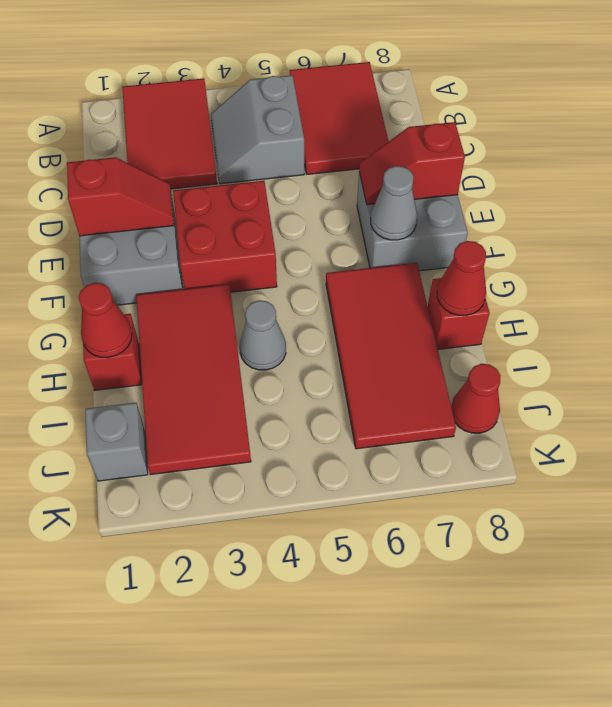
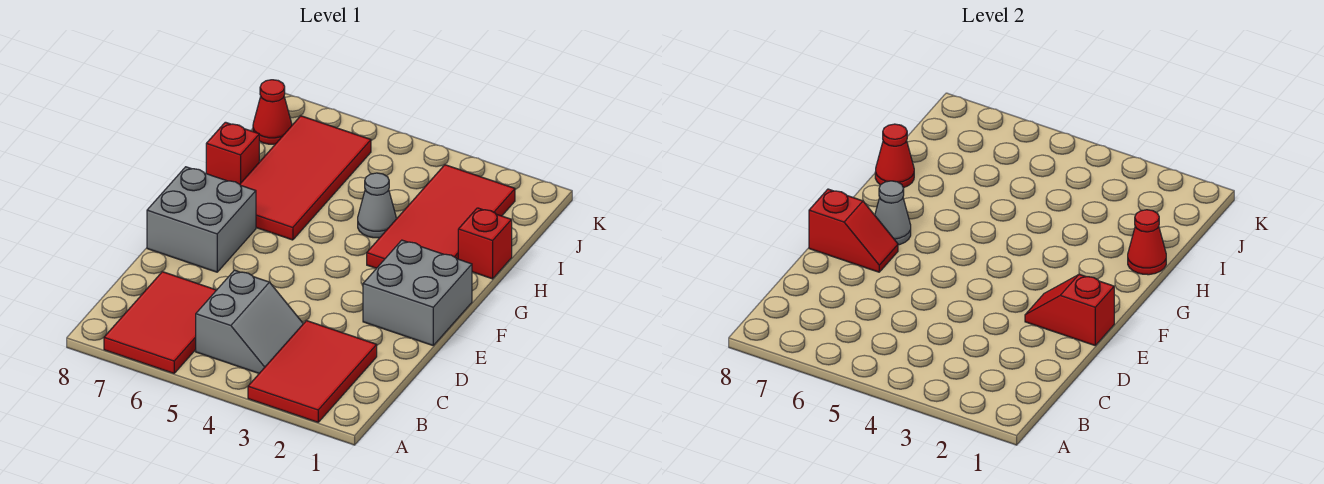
red brick E3:F4 level 1 -> none
grey brick J1 level 1 -> none

